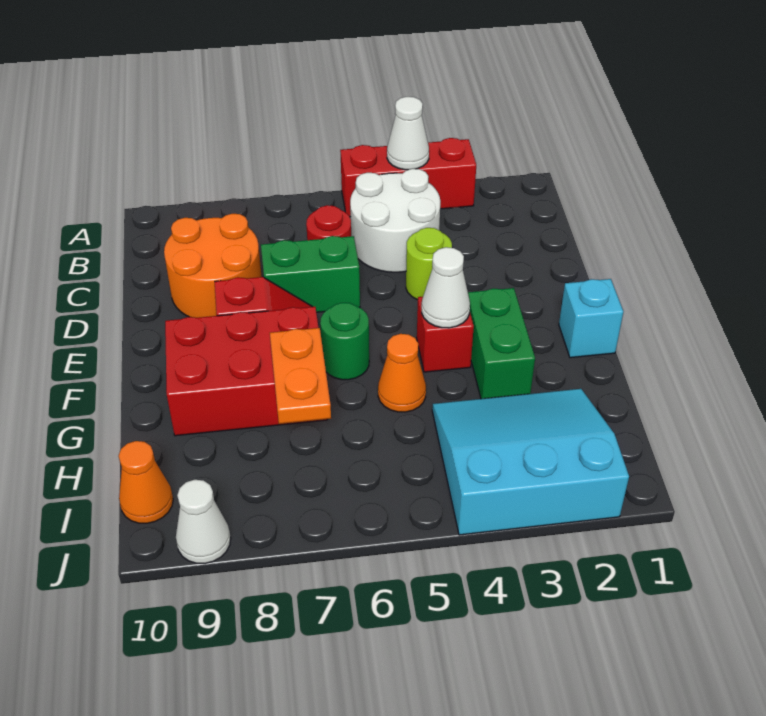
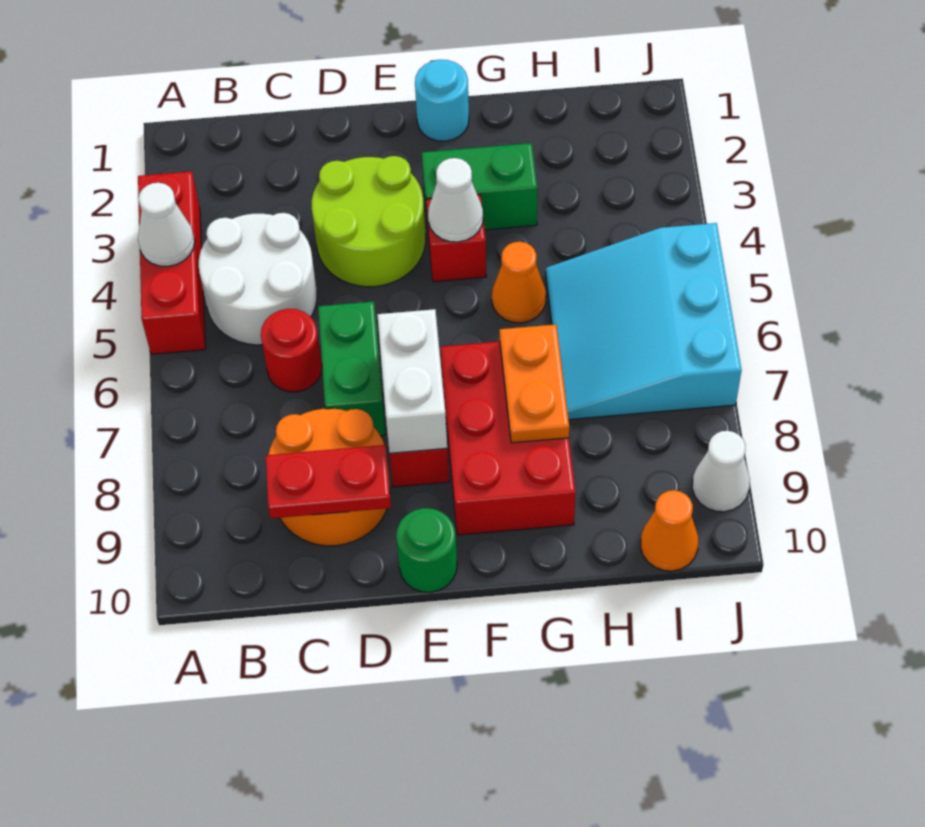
none -> red plate C9:D9 level 2
lime round brick D4 level 1 -> lime round brick D3:E4 level 1
none -> white brick E7:E8 level 2
cyan brick F1 level 1 -> cyan round brick F1 level 1
green round brick F6 level 1 -> green round brick E10 level 1
orange plate G7:H7 level 2 -> orange plate G7:G8 level 2
cyan slope H2:J4 level 1 top J -> cyan slope H5:J7 level 1 top J

